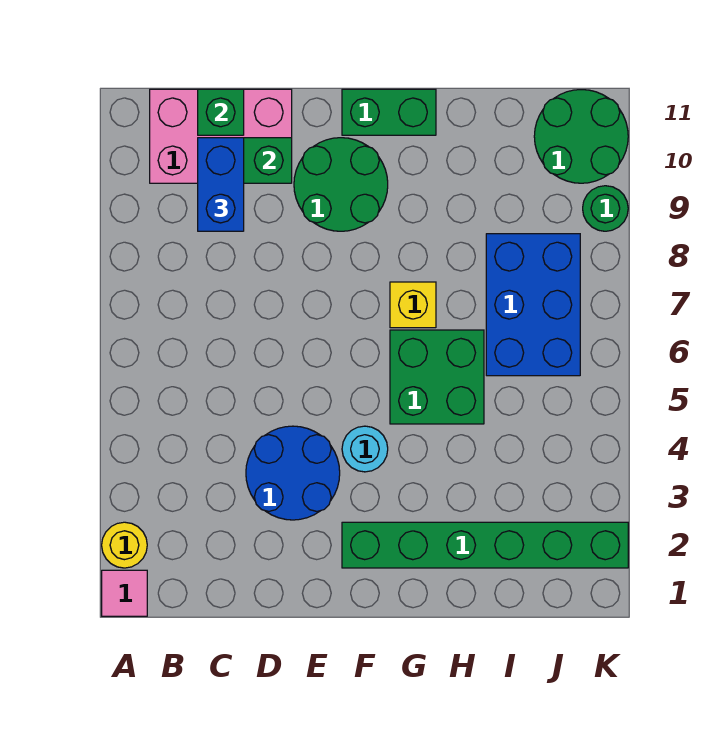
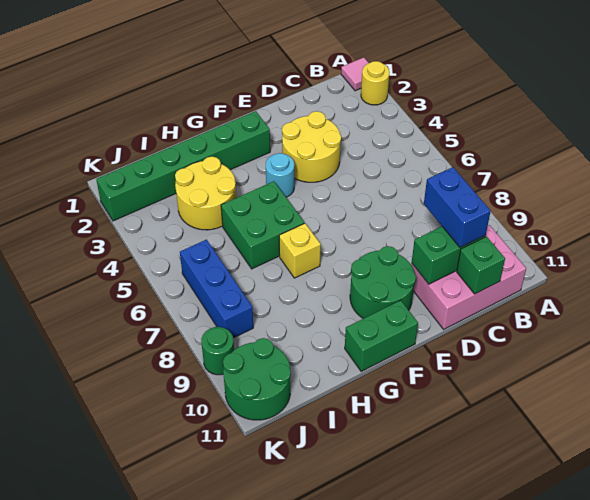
blue round brick D3:E4 level 1 -> yellow round brick D3:E4 level 1
none -> yellow round brick H3:I4 level 1
blue brick I6:J8 level 1 -> blue brick J6:J8 level 1

